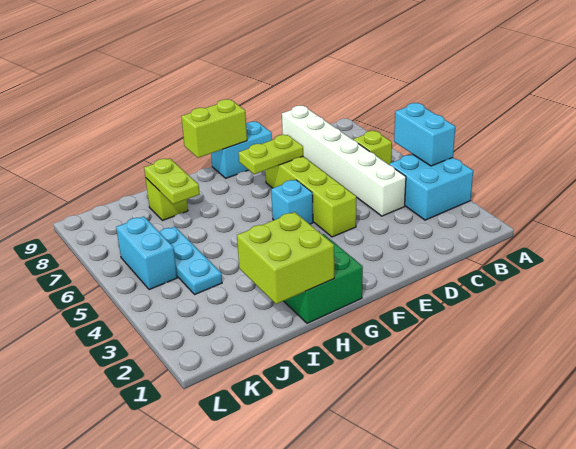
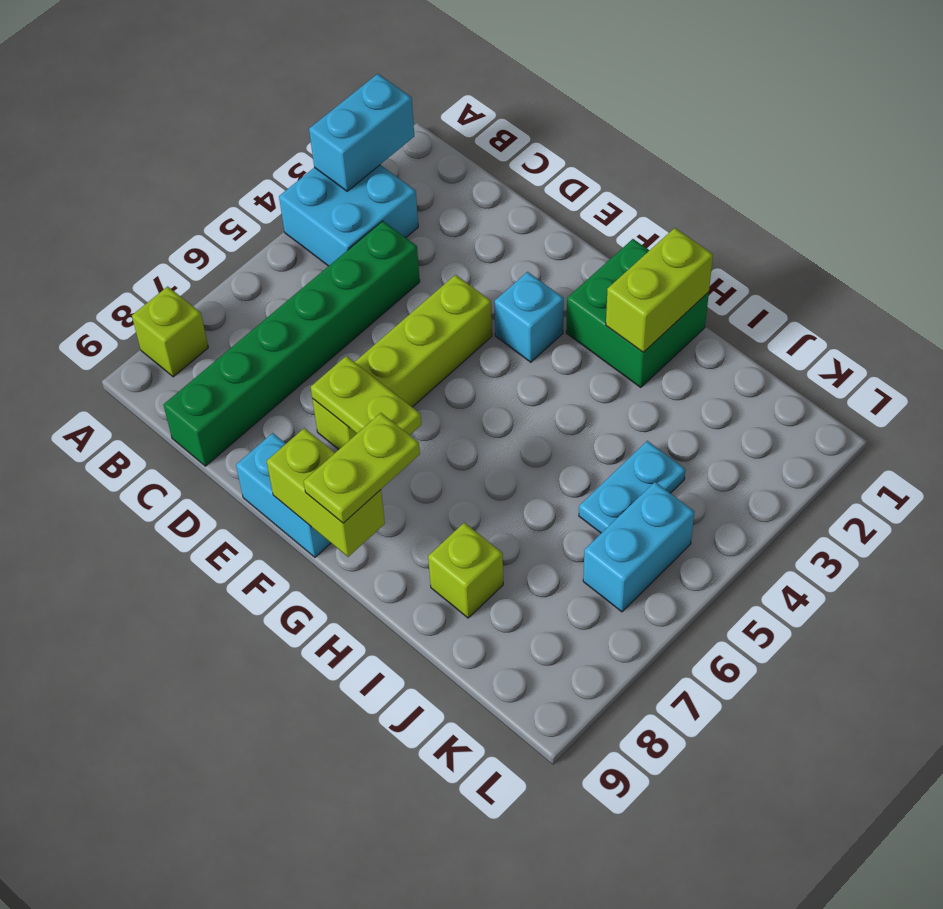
cyan brick A4:A5 level 2 -> cyan brick A2:A3 level 2
lime brick B6 level 1 -> lime brick A8 level 1
white brick C4:C9 level 1 -> green brick C4:C9 level 1
cyan brick F5 level 1 -> cyan brick F3 level 1
lime brick H1:I2 level 2 -> lime brick H1:H2 level 2
lime plate I7:I8 level 2 -> lime plate G8:G9 level 3
cyan plate J4:J6 level 1 -> cyan plate J4:J5 level 1

